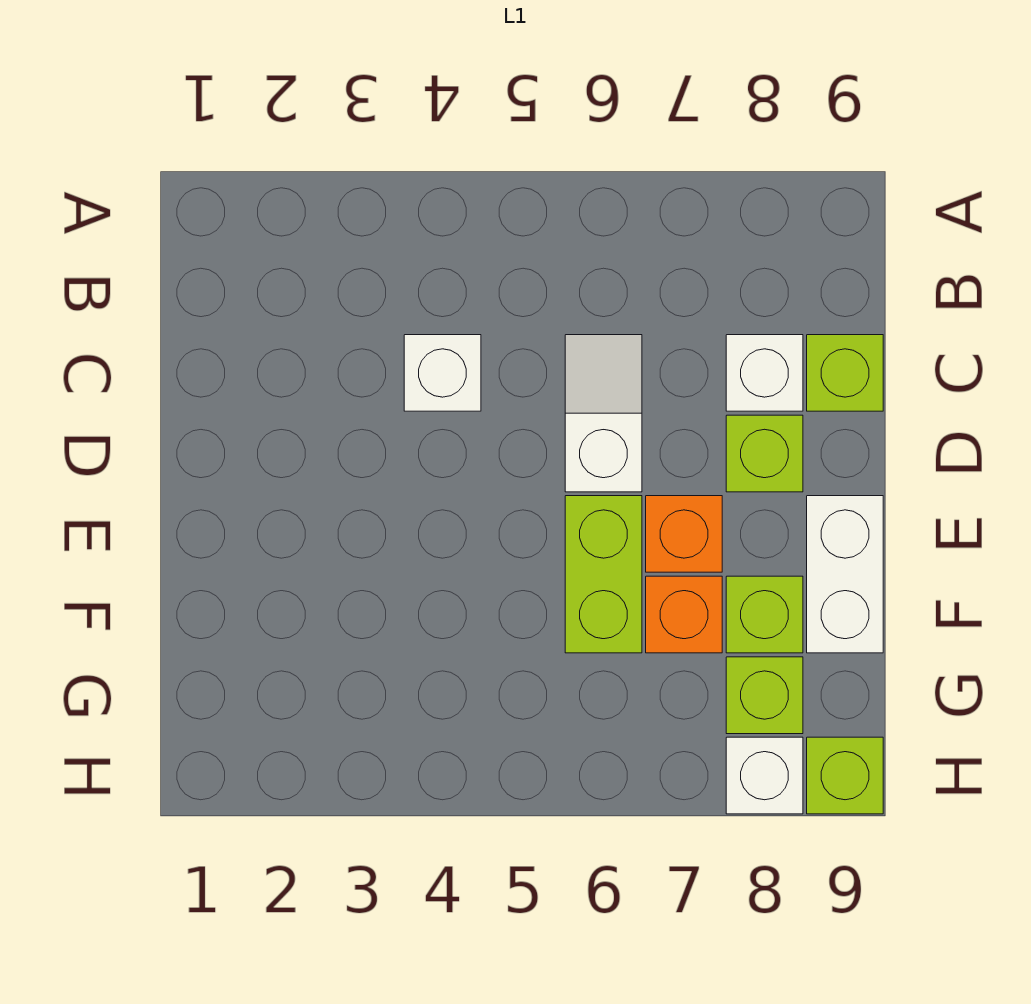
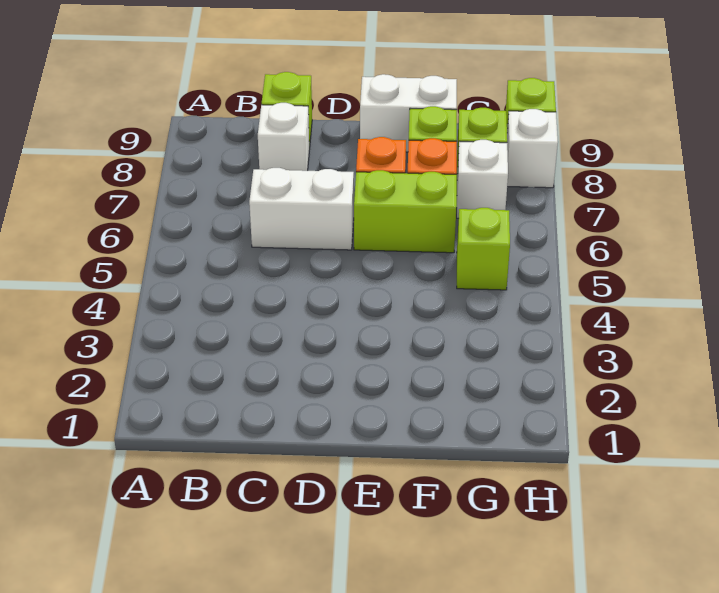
white brick C4 level 1 -> white brick G7 level 1
white slope C6:D6 level 1 top D -> white brick C6:D6 level 1
lime brick D8 level 1 -> lime brick G5 level 1

